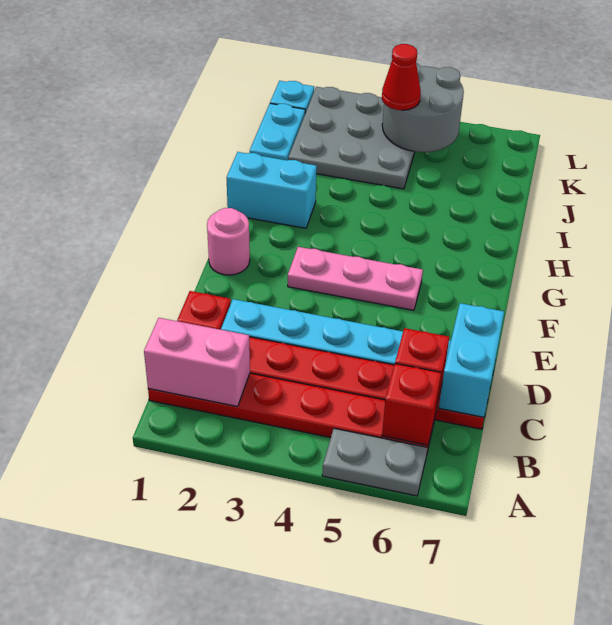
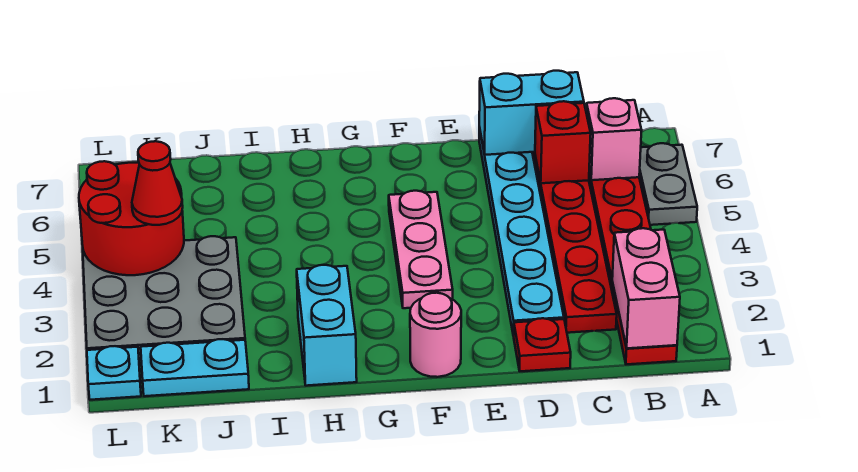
red brick B6 level 2 -> pink brick B6 level 2
grey round brick K4:L5 level 2 -> red round brick K4:L5 level 2

